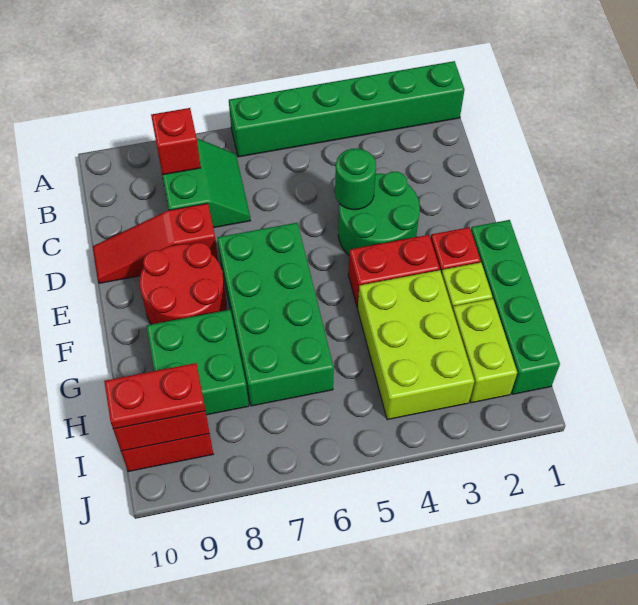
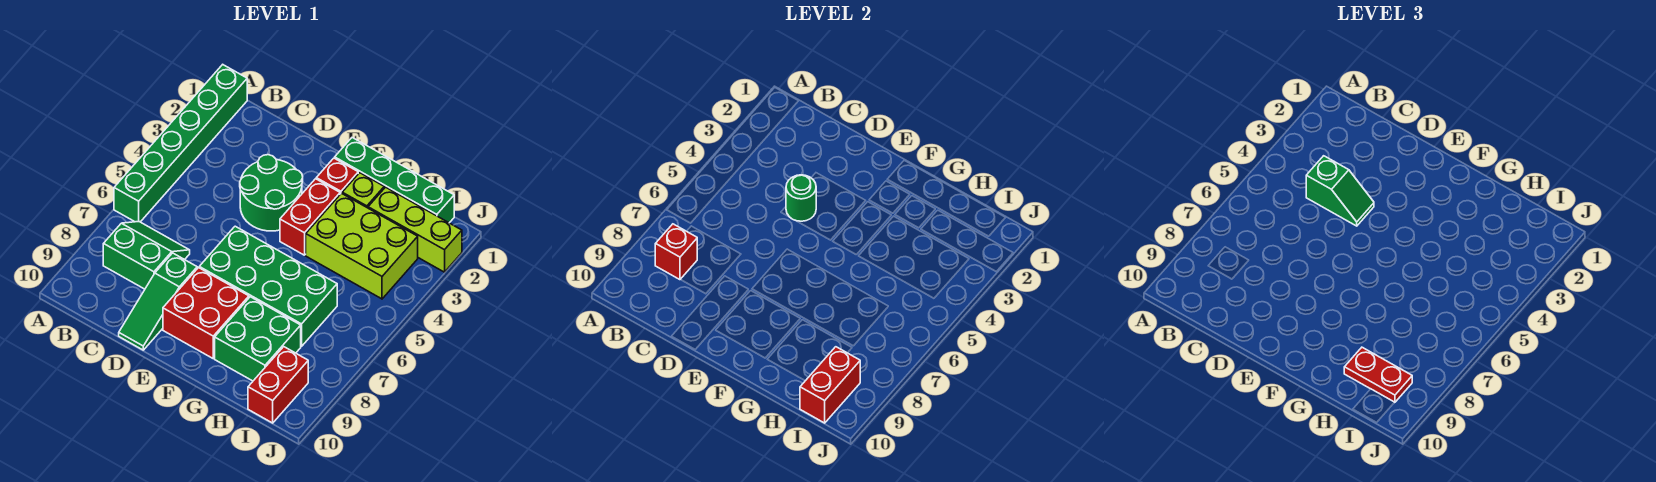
none -> green slope C4:D4 level 3 top C
red slope D8:D10 level 1 top 8 -> green slope D8:D10 level 1 top 8
red round brick E8:F9 level 1 -> red brick E8:F9 level 1
lime brick H2:I2 level 1 -> lime brick H2:J2 level 1
red plate I9:I10 level 3 -> red plate H9:I9 level 3

